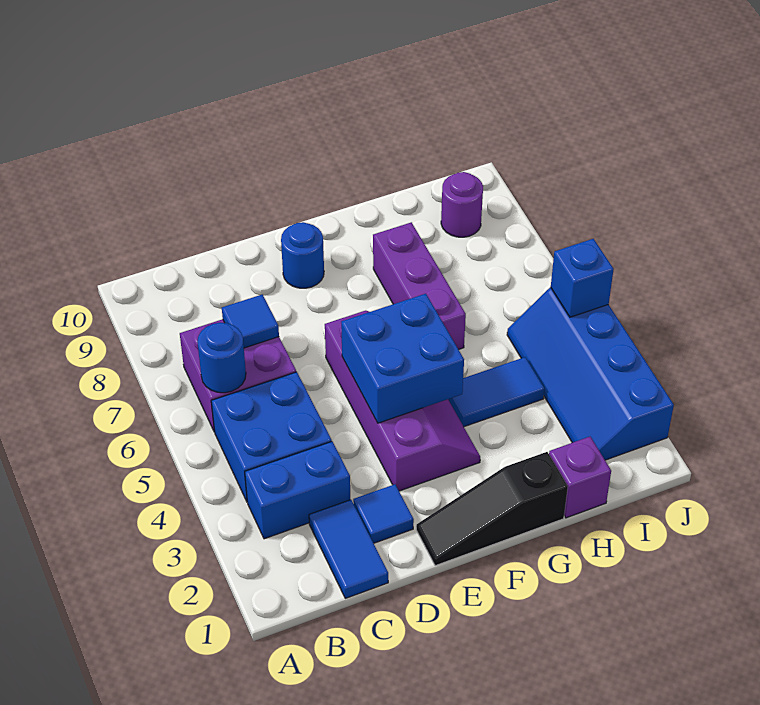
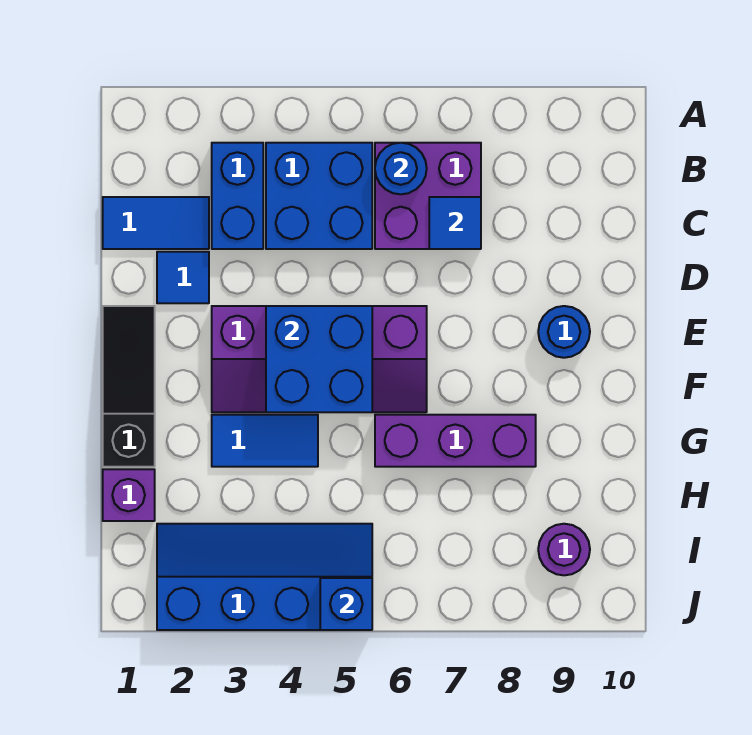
blue tile G4:H4 level 1 -> blue tile G3:G4 level 1

